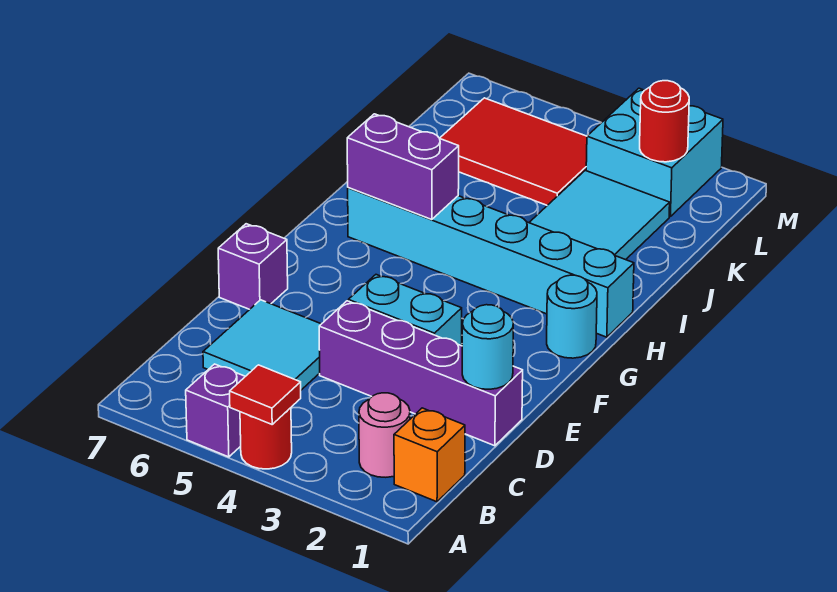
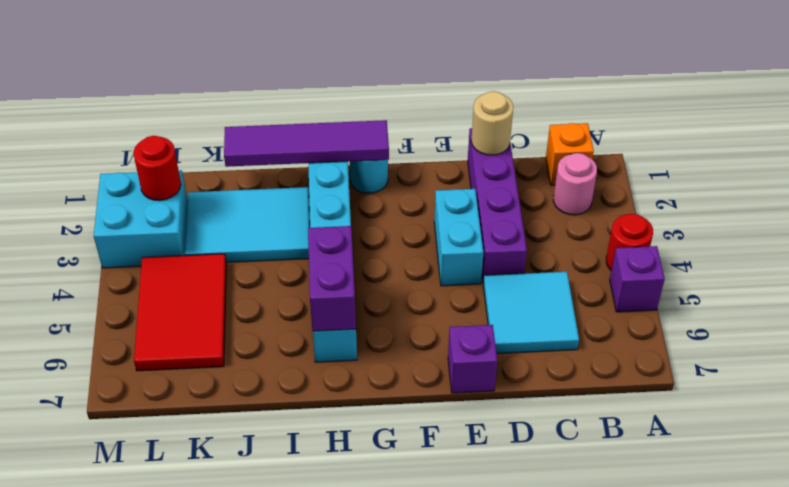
red tile A4 level 2 -> none
cyan round brick D1 level 2 -> tan round brick D1 level 2
none -> purple tile G1:J1 level 2

